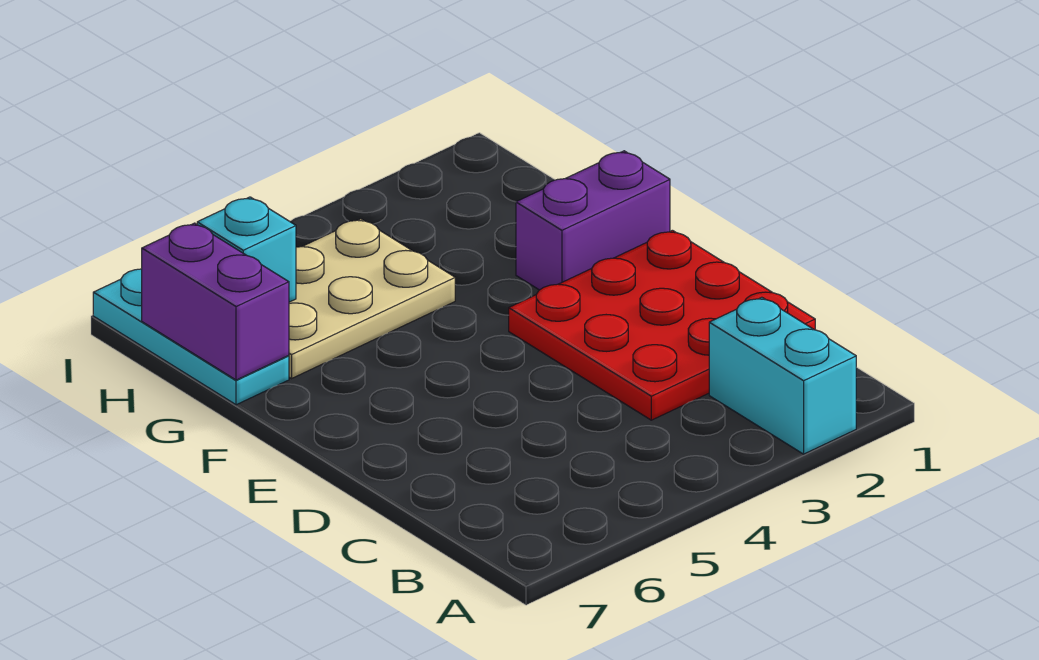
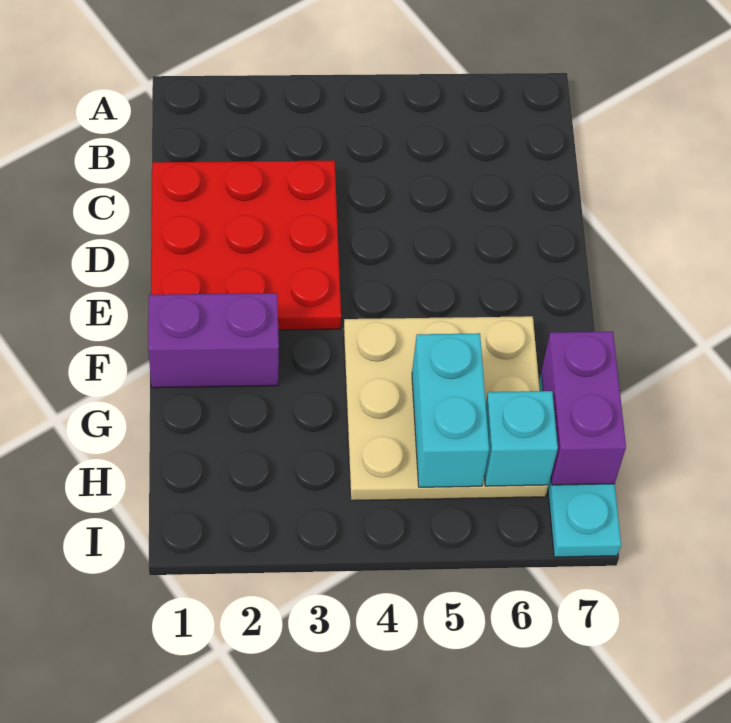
cyan brick A2:B2 level 1 -> cyan brick G5:H5 level 2
tan plate G4:H6 level 1 -> tan plate F4:H6 level 1

